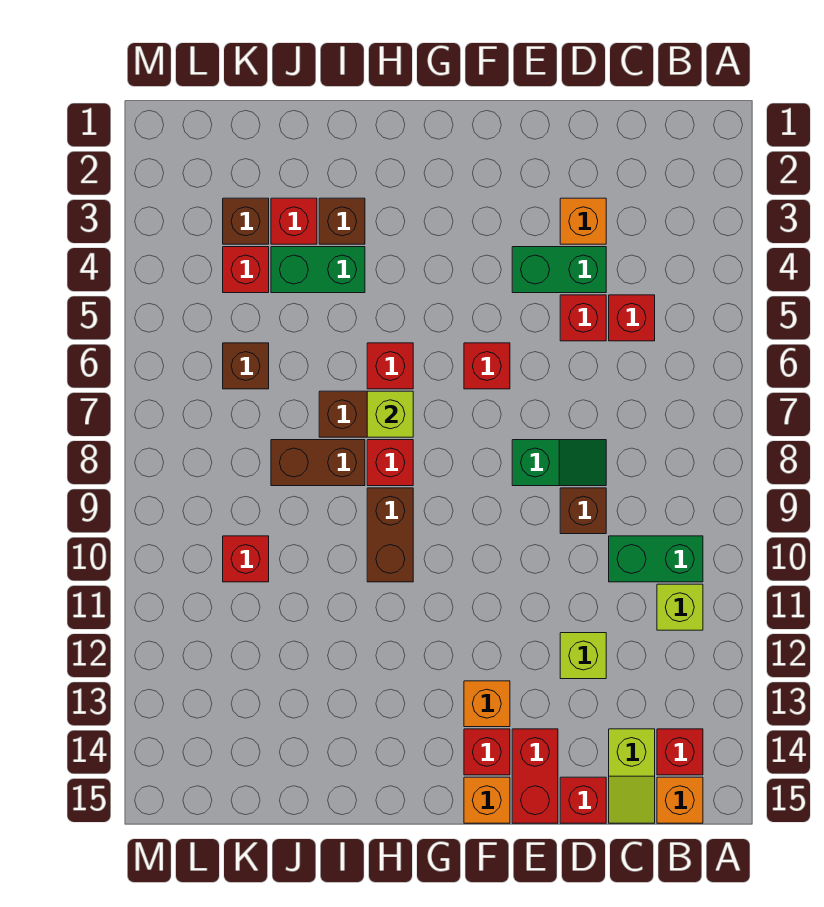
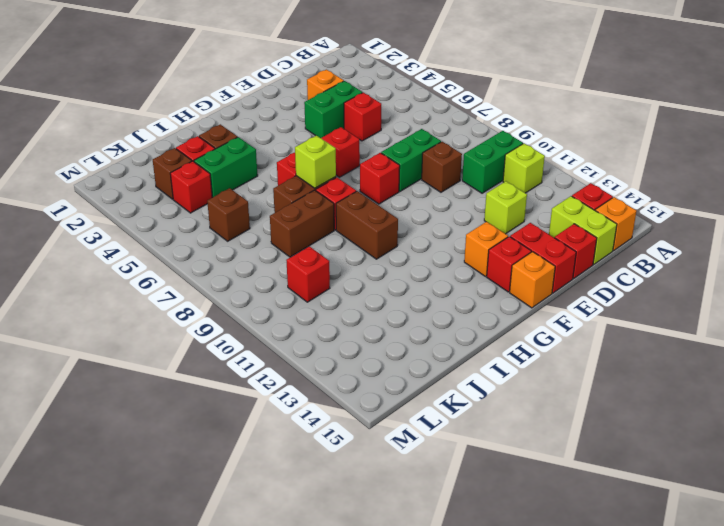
red brick C5 level 1 -> red brick F8 level 1
lime slope C14:C15 level 1 top 14 -> lime brick C14:C15 level 1
green slope D8:E8 level 1 top E -> green brick D8:E8 level 1

